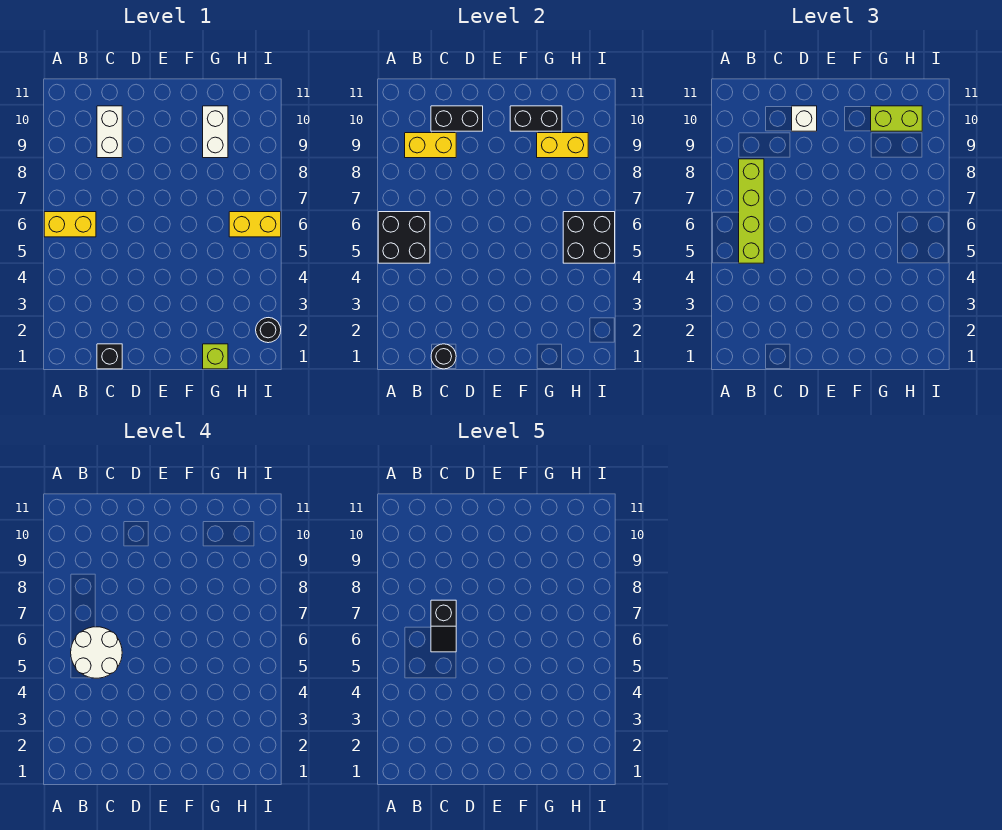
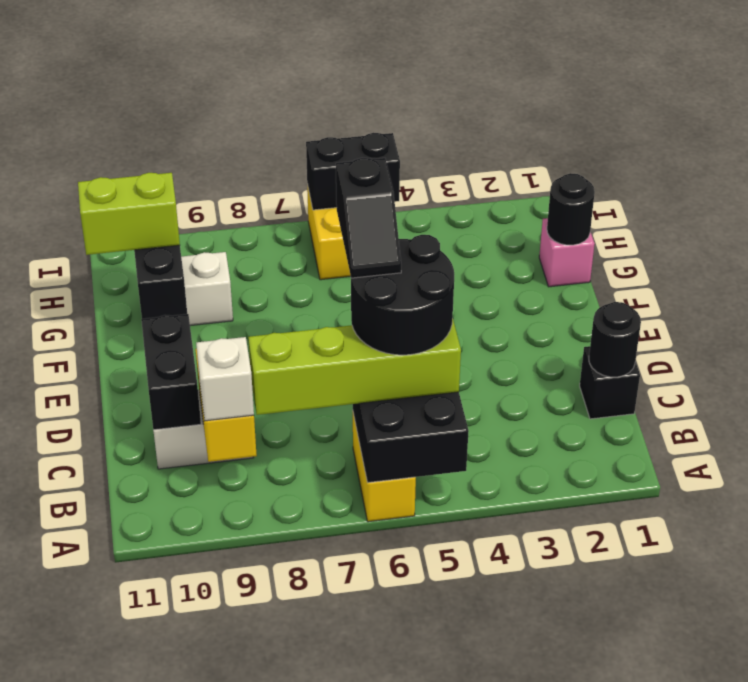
white round brick B5:C6 level 4 -> black round brick B5:C6 level 4
black slope C6:C7 level 5 top 7 -> black slope C6:D6 level 5 top D
white brick D10 level 3 -> white brick B9 level 3
lime brick G1 level 1 -> pink brick G1 level 1
yellow brick G9:H9 level 2 -> none
lime brick G10:H10 level 3 -> lime brick G10:G11 level 3
black brick H5:I6 level 2 -> black brick I5:I6 level 2
black round brick I2 level 1 -> black round brick G1 level 2

